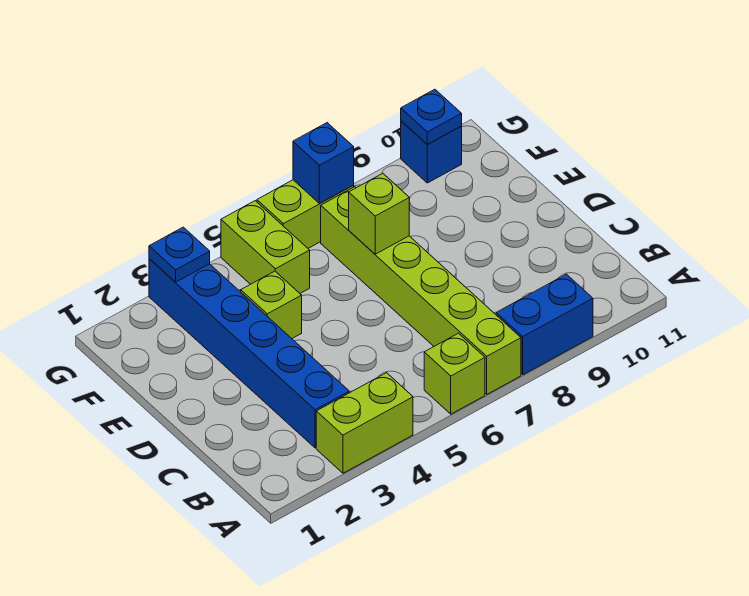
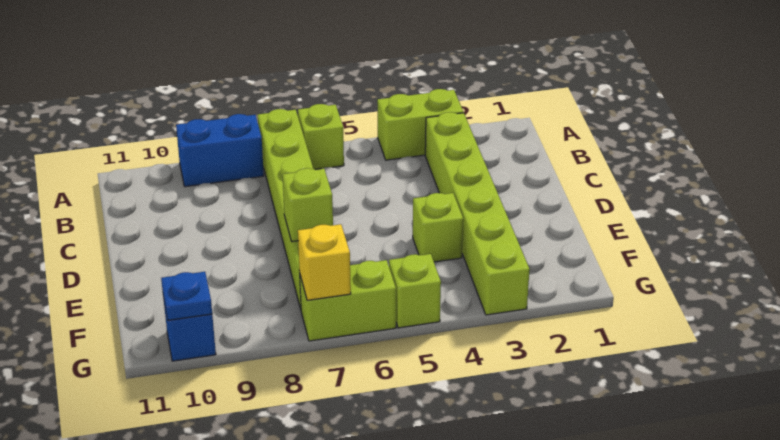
blue brick B3:G3 level 1 -> lime brick B3:G3 level 1
lime brick F5:G5 level 1 -> lime brick G5 level 1
blue plate G3 level 2 -> none
blue brick G7 level 2 -> yellow brick G7 level 2

